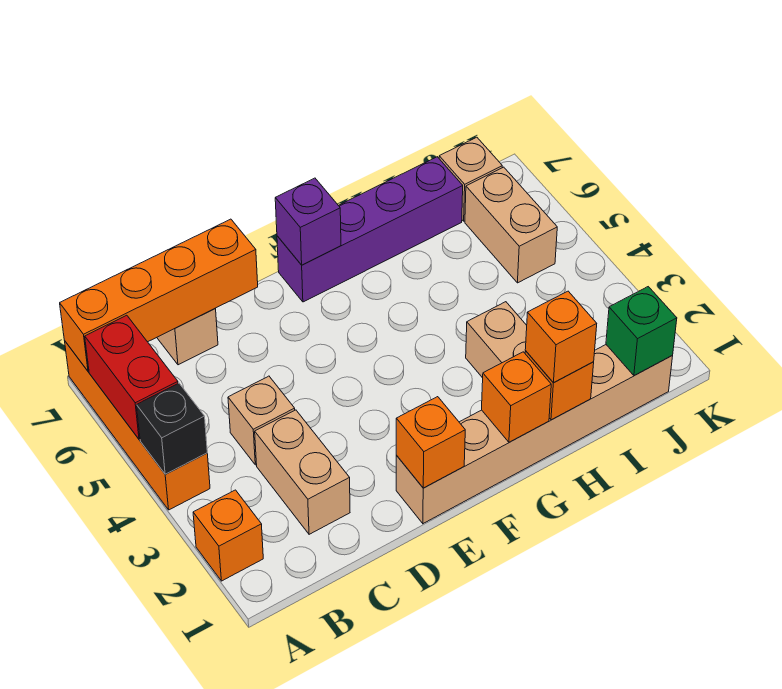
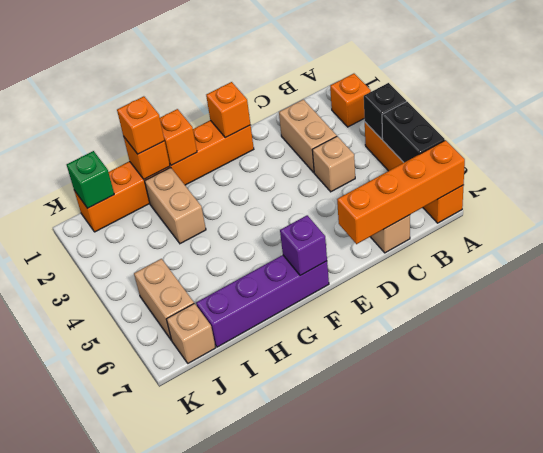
red brick A5:A6 level 2 -> black brick A5:A6 level 2
tan brick E1:J1 level 1 -> orange brick E1:J1 level 1

